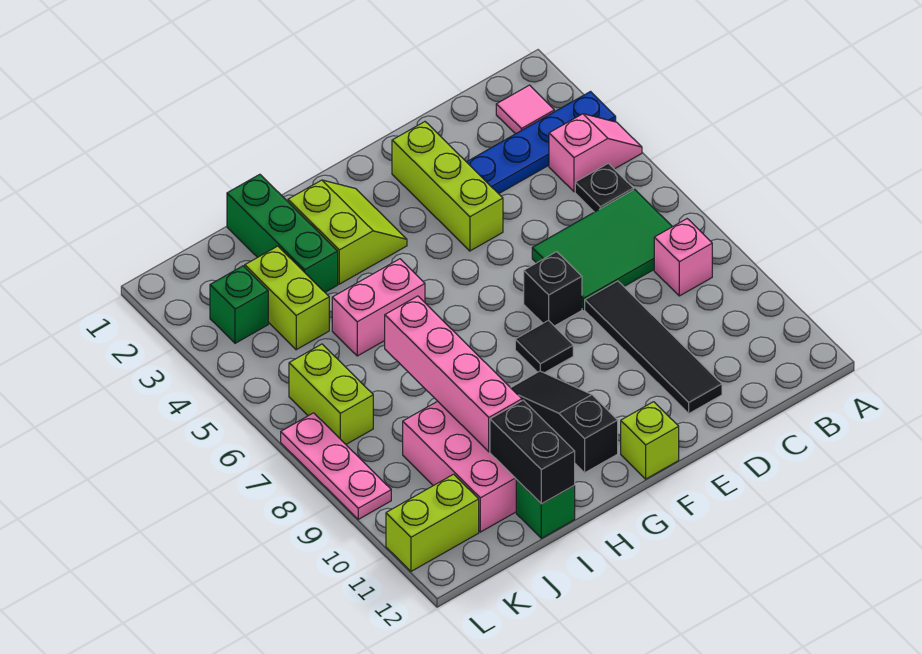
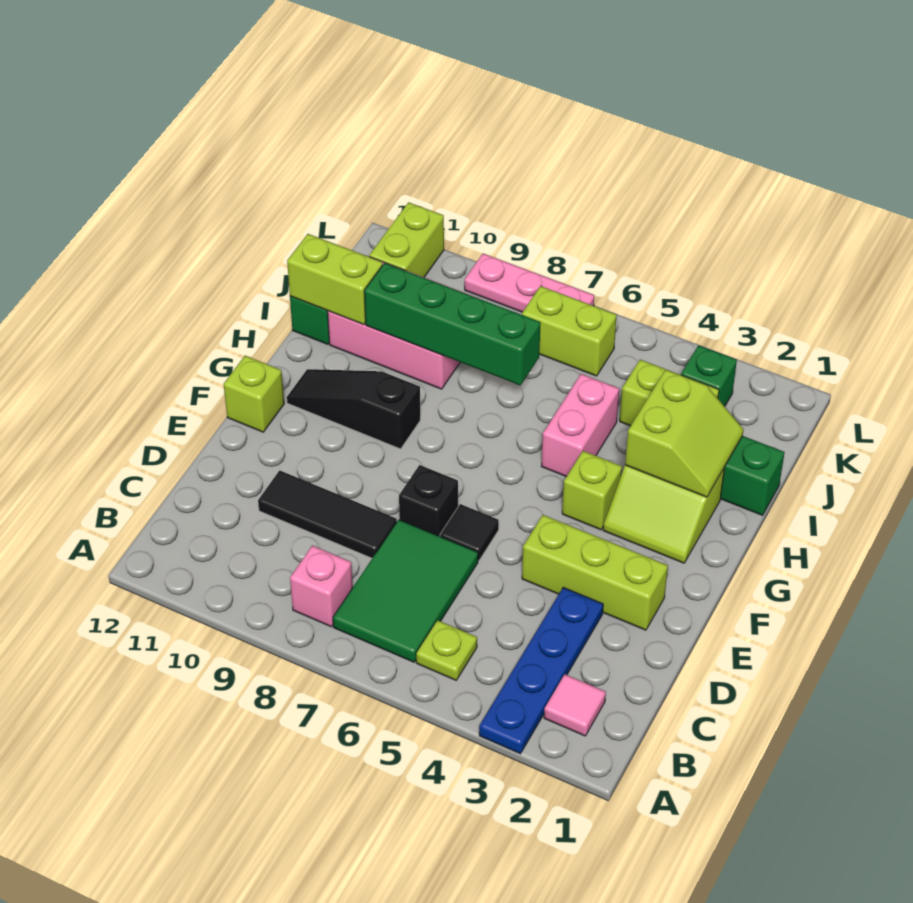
pink slope A4:B4 level 1 top B -> none
black plate B5 level 1 -> lime plate B5 level 1
black tile D8:D11 level 1 -> black tile D8:D10 level 1
black tile F8 level 1 -> black tile E6 level 1
none -> lime brick G4 level 1
black slope G9:G11 level 1 top 11 -> black slope G9:G11 level 1 top 9
none -> lime slope H2:I3 level 2 top 3
pink brick I7:I10 level 2 -> green brick I7:I10 level 2
black brick I11:I12 level 2 -> lime brick I11:I12 level 2

